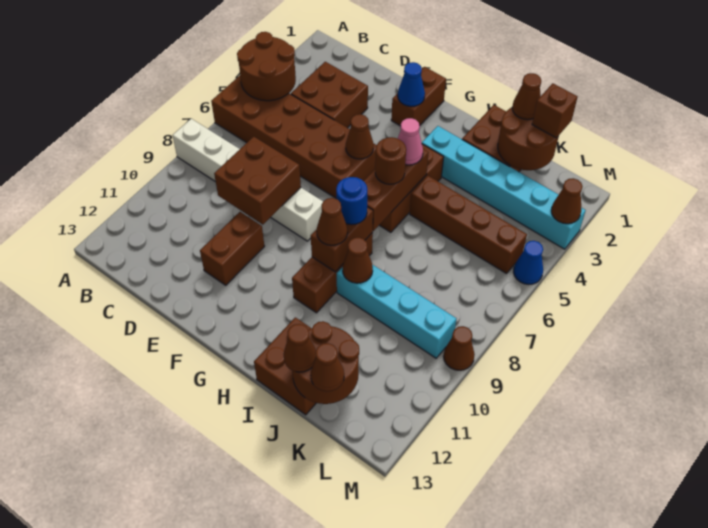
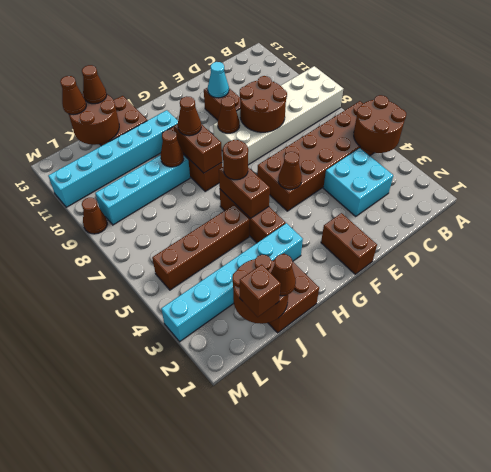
white brick A8:F8 level 1 -> white brick A8:F9 level 1
brown brick C3:D4 level 1 -> cyan brick C3:D4 level 1
brown brick D8:E9 level 2 -> brown round brick D8:E9 level 2
none -> cyan cone E11 level 2
blue cone F2 level 2 -> none
brown brick H5:H7 level 2 -> brown brick H5:H6 level 2
pink cone H5 level 3 -> none
blue round brick H8 level 3 -> none
none -> cyan brick H11:M11 level 1
brown cone M3 level 2 -> brown cone F9 level 2
blue cone M5 level 1 -> none

